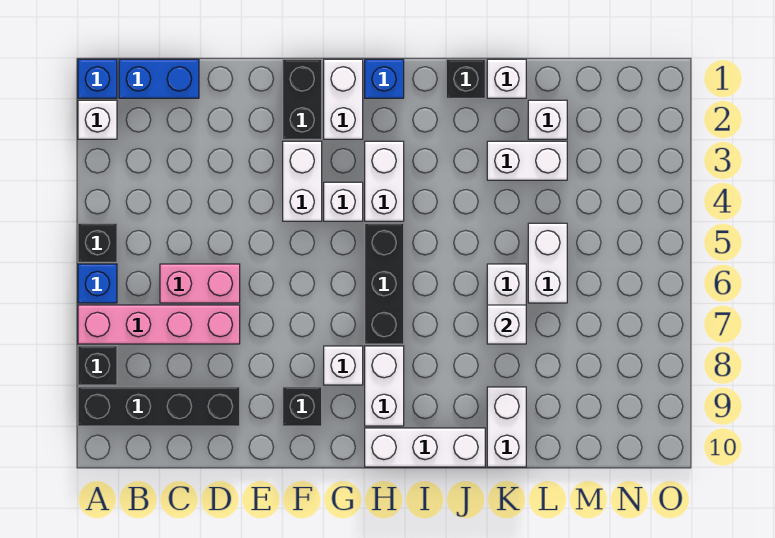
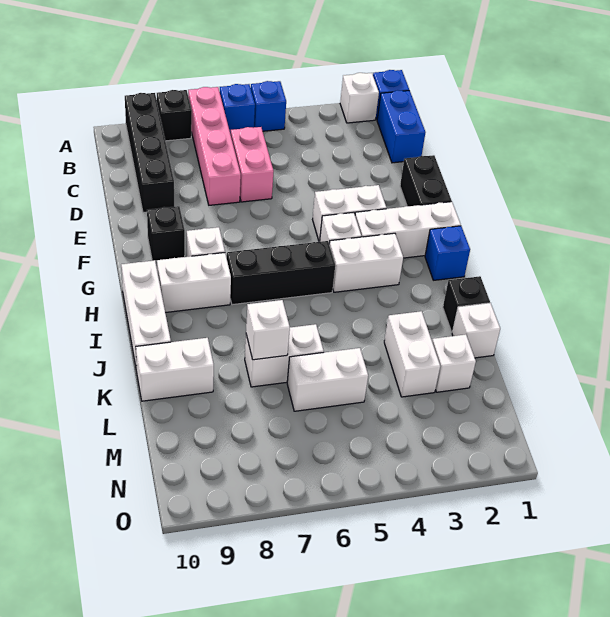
black brick A5 level 1 -> blue brick A5 level 1
black brick F1:F2 level 1 -> black brick E1:F1 level 1
white brick G1:G2 level 1 -> white brick G1:G3 level 1

